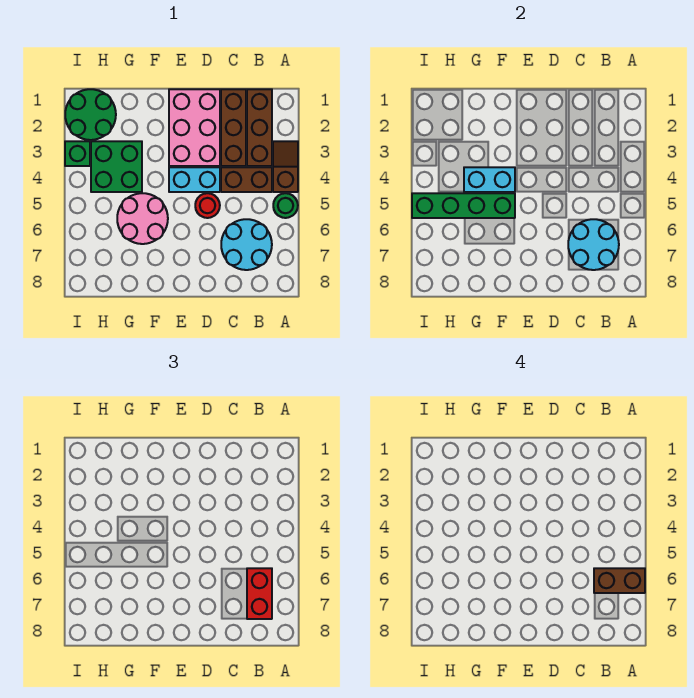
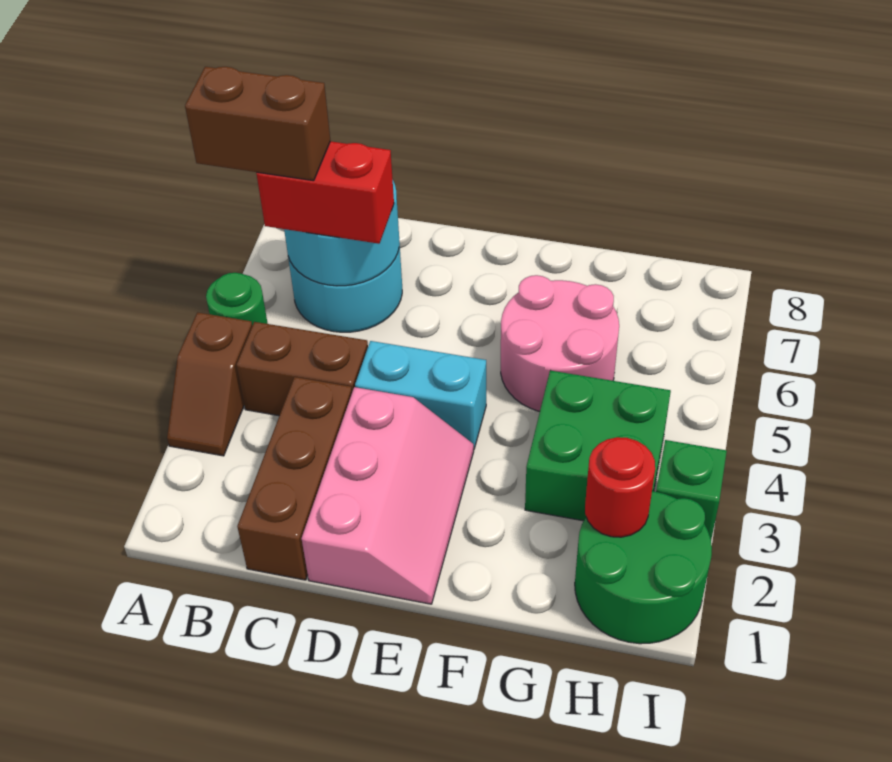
brown brick B1:B3 level 1 -> none
red brick B6:B7 level 3 -> red brick B6:C6 level 3
pink brick D1:E3 level 1 -> pink slope D1:E3 level 1 top D
red round brick D5 level 1 -> red round brick H2 level 2
cyan brick F4:G4 level 2 -> none
green brick F5:I5 level 2 -> none

